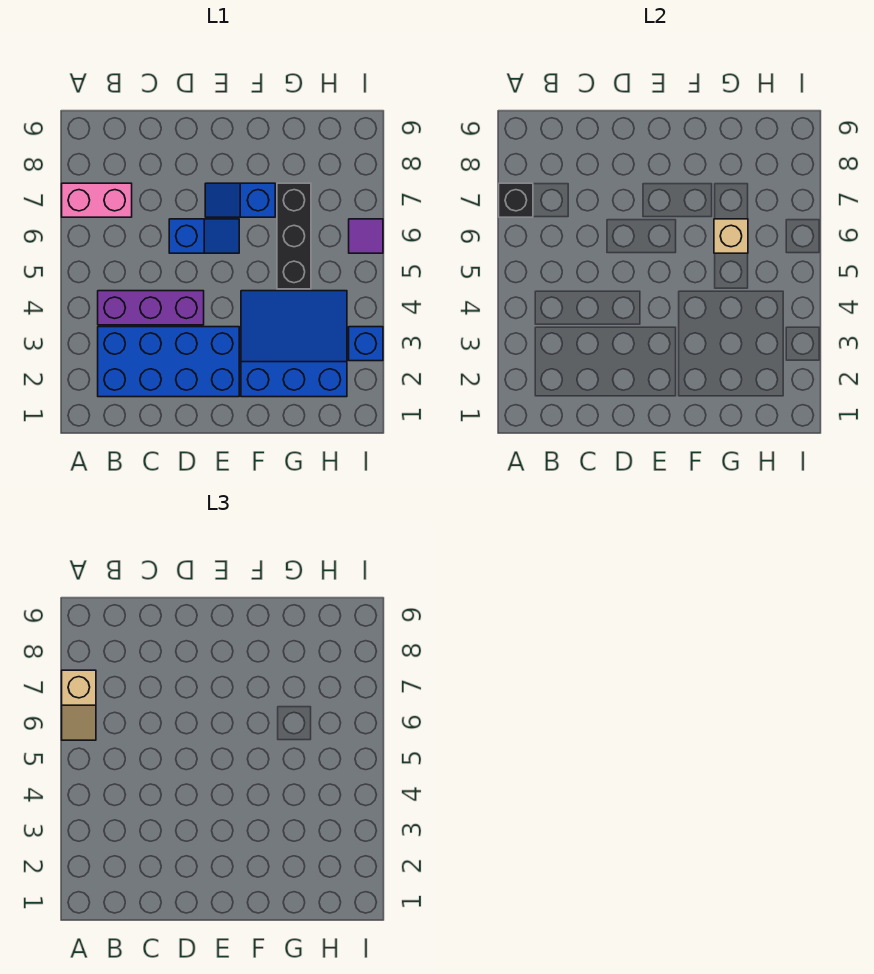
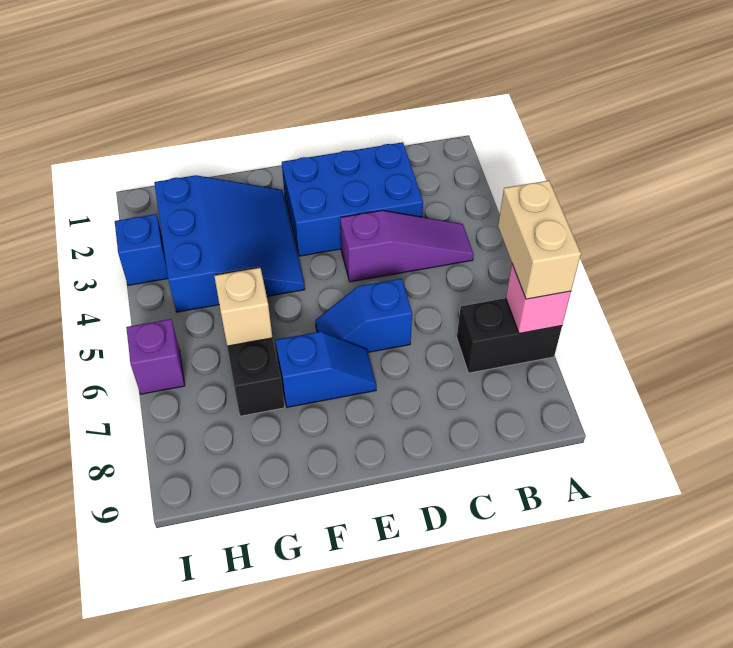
tan slope A6:A7 level 3 top 7 -> tan brick A6:A7 level 3
pink brick A7:B7 level 1 -> black brick A7:B7 level 1
black brick A7 level 2 -> pink brick A7 level 2
blue brick B2:E3 level 1 -> blue brick C2:E3 level 1
purple brick B4:D4 level 1 -> purple slope B4:D4 level 1 top D
blue slope F2:H4 level 1 top 2 -> blue slope F2:H4 level 1 top H
purple tile I6 level 1 -> purple brick I6 level 1

